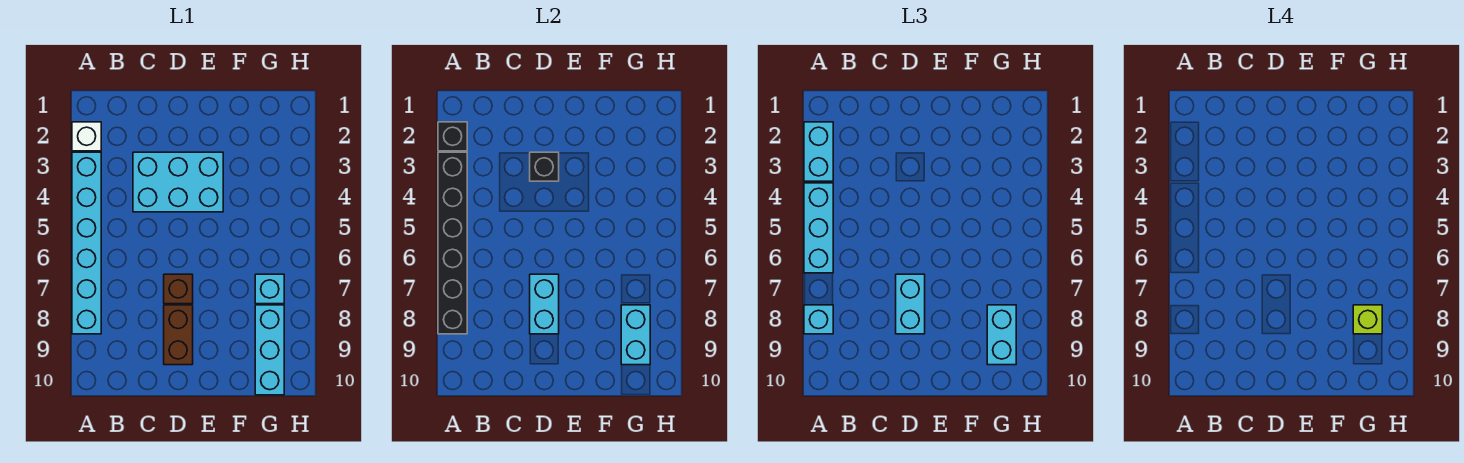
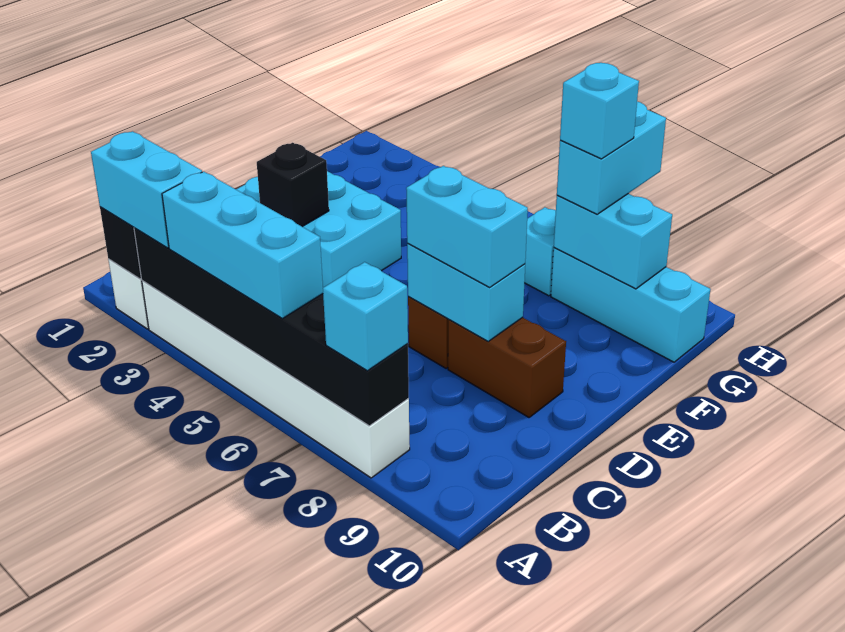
cyan brick A3:A8 level 1 -> white brick A3:A8 level 1
cyan brick C3:E4 level 1 -> cyan brick D2:E4 level 1
cyan brick G8:G9 level 3 -> cyan brick G8:H8 level 3
lime brick G8 level 4 -> cyan brick G8 level 4

